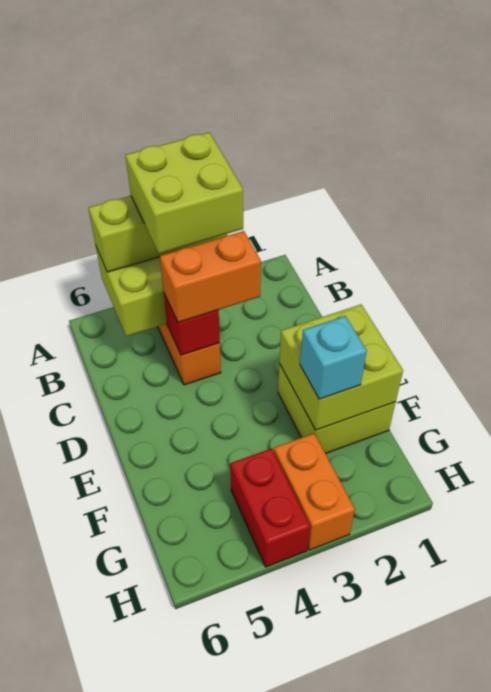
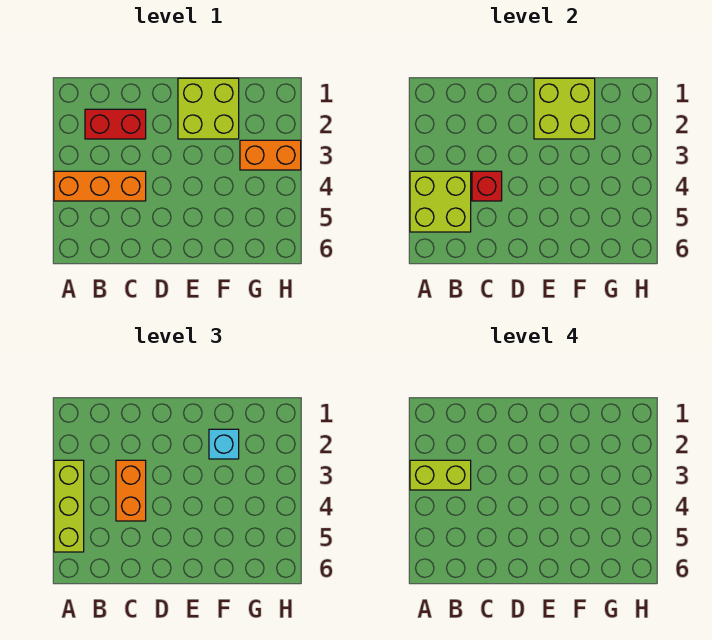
lime brick A3:B4 level 4 -> lime brick A3:B3 level 4
red brick G4:H4 level 1 -> red brick B2:C2 level 1

